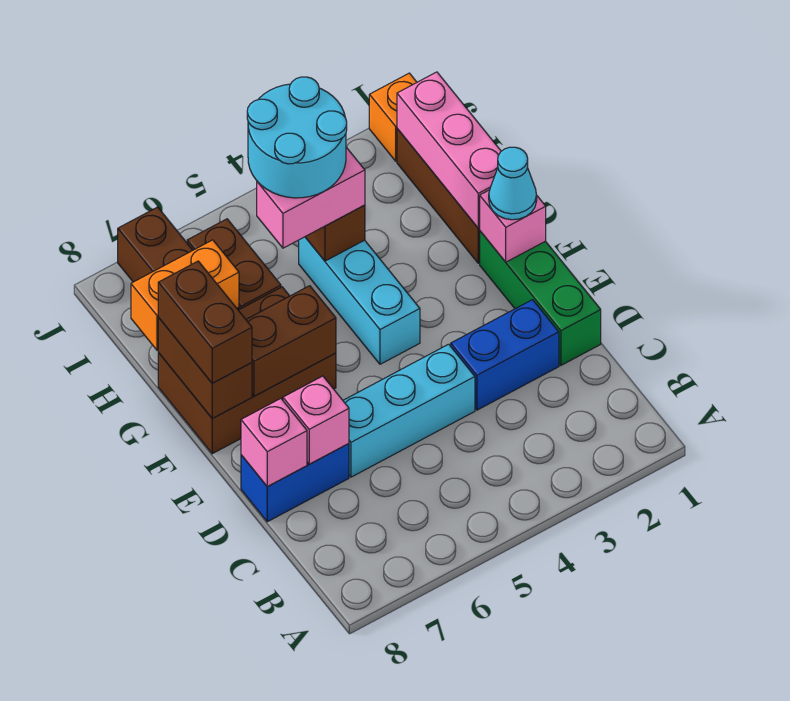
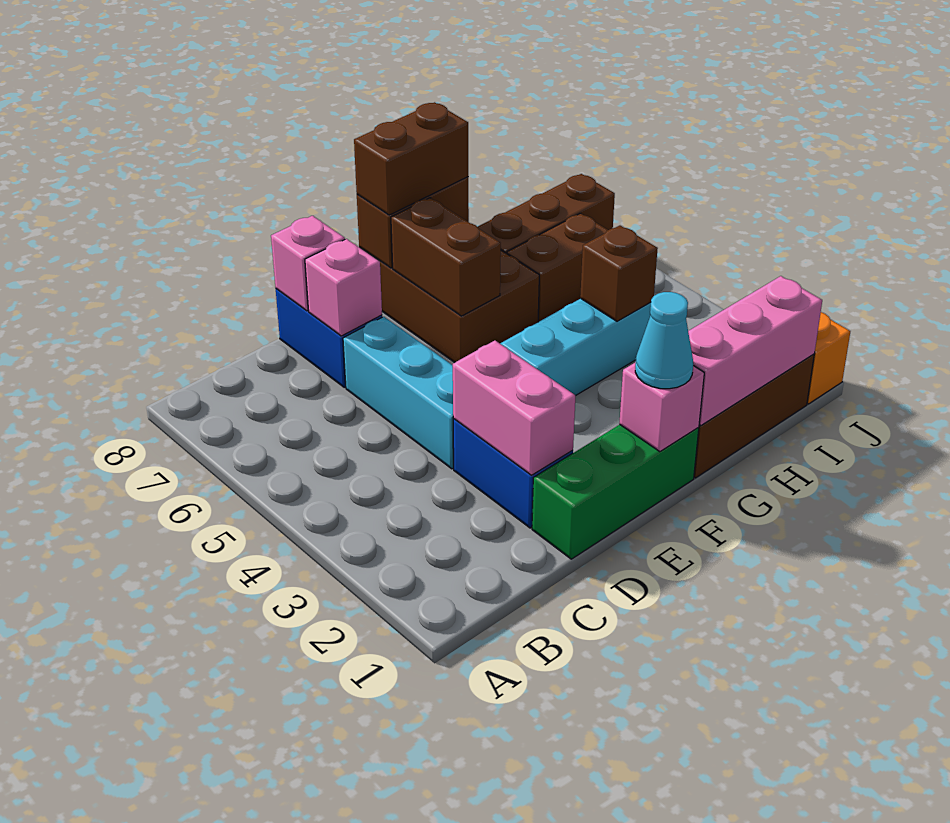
pink brick H4:H5 level 3 -> pink brick D2:D3 level 2
cyan round brick H4:I5 level 4 -> none
orange brick H7:H8 level 2 -> none

